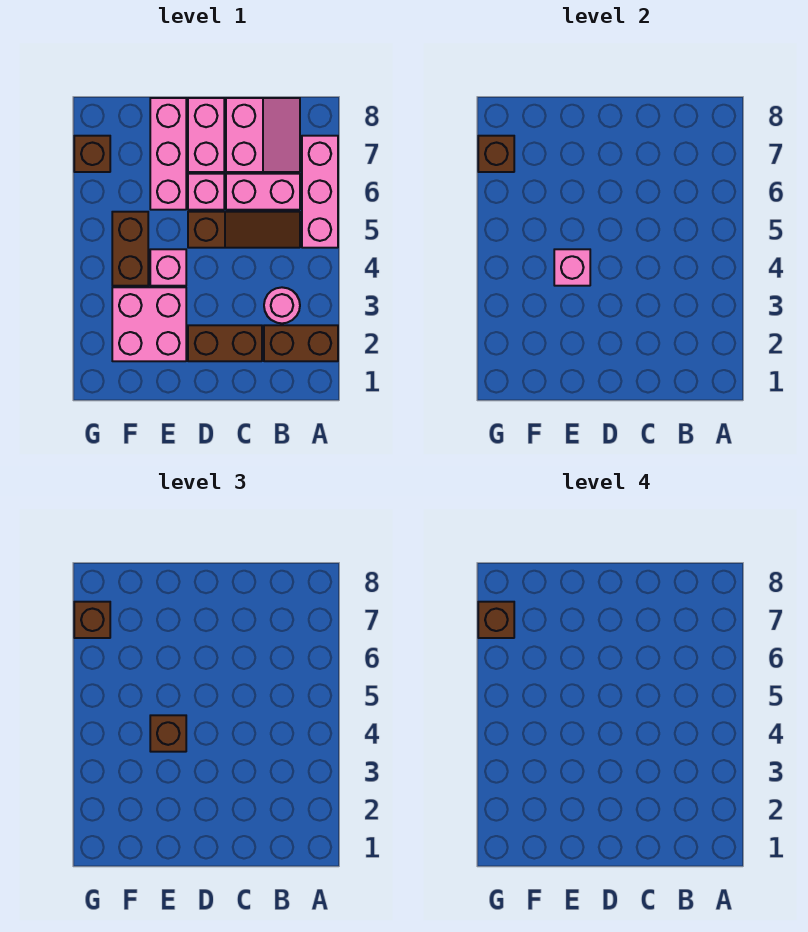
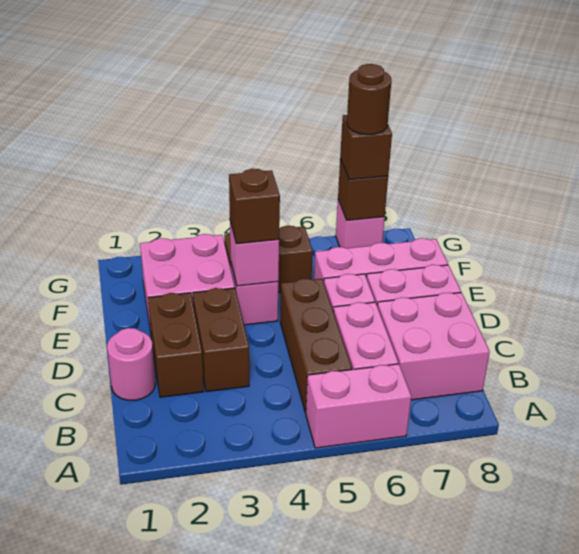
brown brick A2:B2 level 1 -> brown brick C3:D3 level 1
pink brick A5:A7 level 1 -> pink brick A5:A6 level 1
pink round brick B3 level 1 -> pink round brick C1 level 1
brown slope B5:D5 level 1 top D -> brown brick B5:D5 level 1
pink slope B7:C8 level 1 top C -> pink brick B7:C8 level 1
brown brick G7 level 1 -> pink brick G7 level 1
brown brick G7 level 4 -> brown round brick G7 level 4

